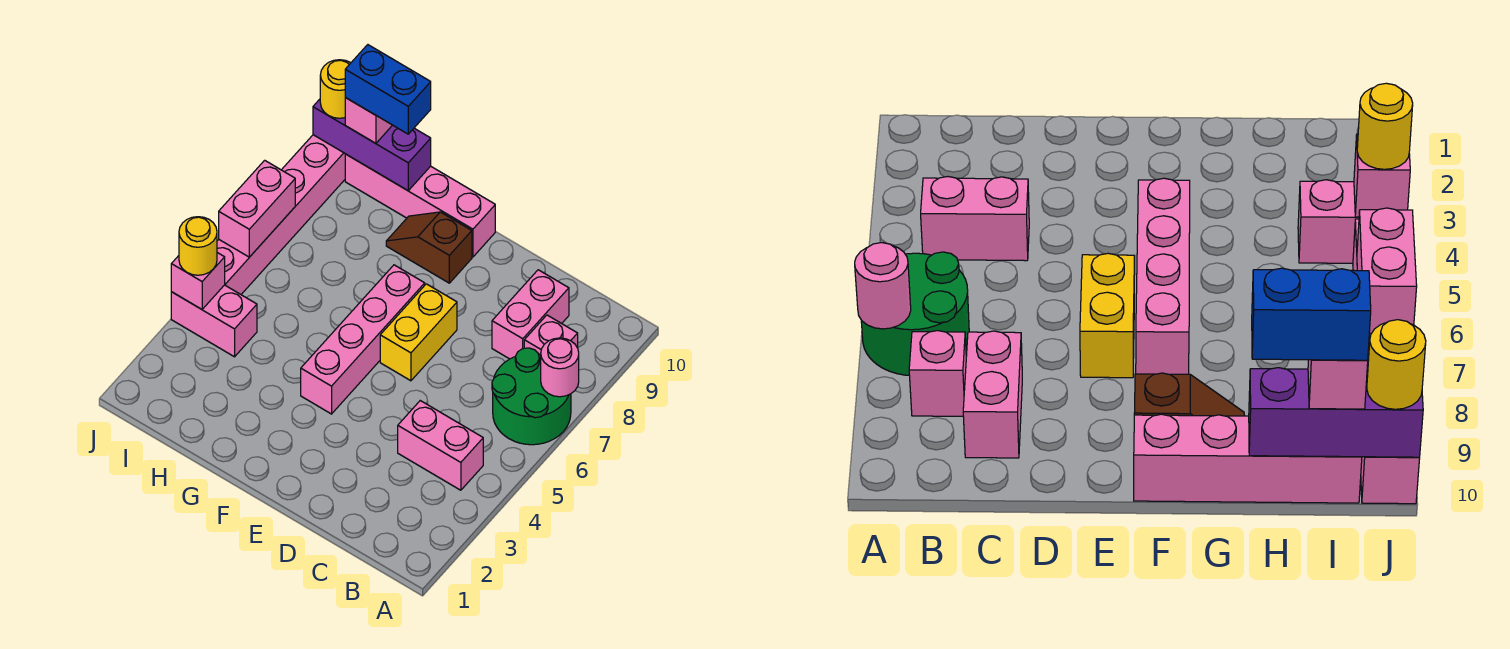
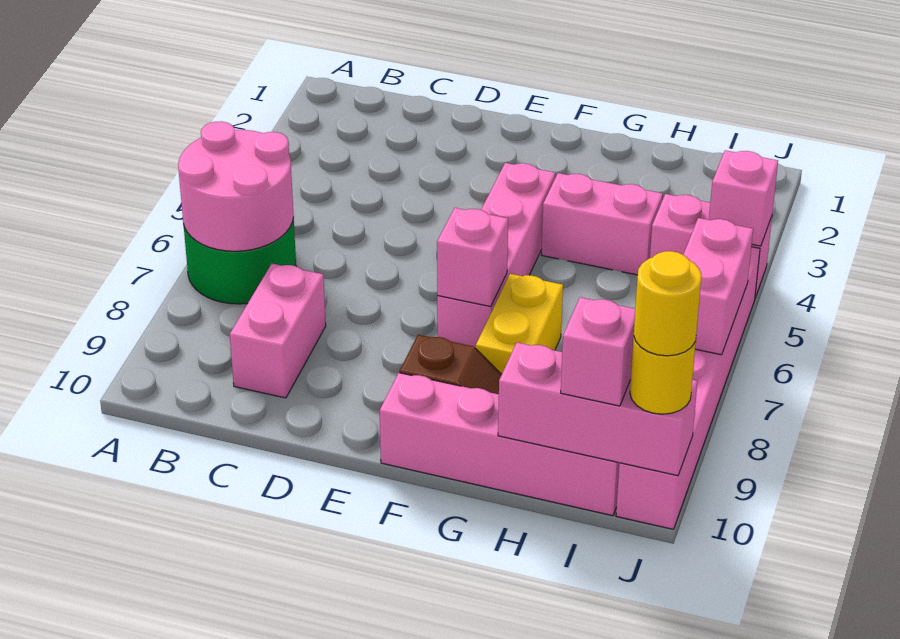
pink round brick A7 level 2 -> pink round brick A6:B7 level 2
pink brick B4:C4 level 1 -> pink brick G4:H4 level 1
pink brick B8 level 1 -> pink brick F7 level 2
yellow brick E6:E7 level 1 -> yellow brick G7:G8 level 1
purple brick H10:J10 level 2 -> pink brick H10:J10 level 2
blue brick H10:I10 level 4 -> none
yellow round brick J4 level 3 -> yellow round brick J10 level 4

